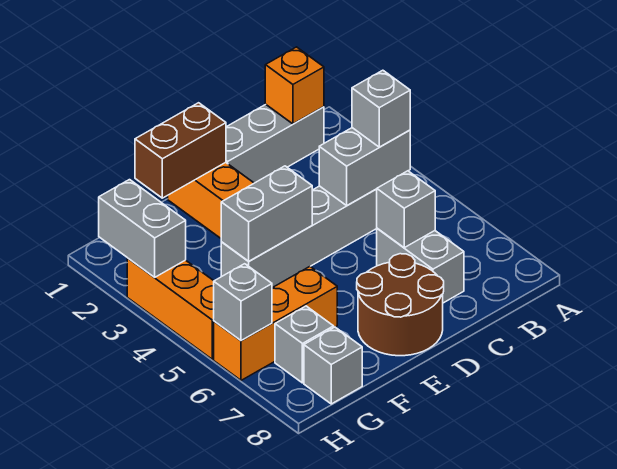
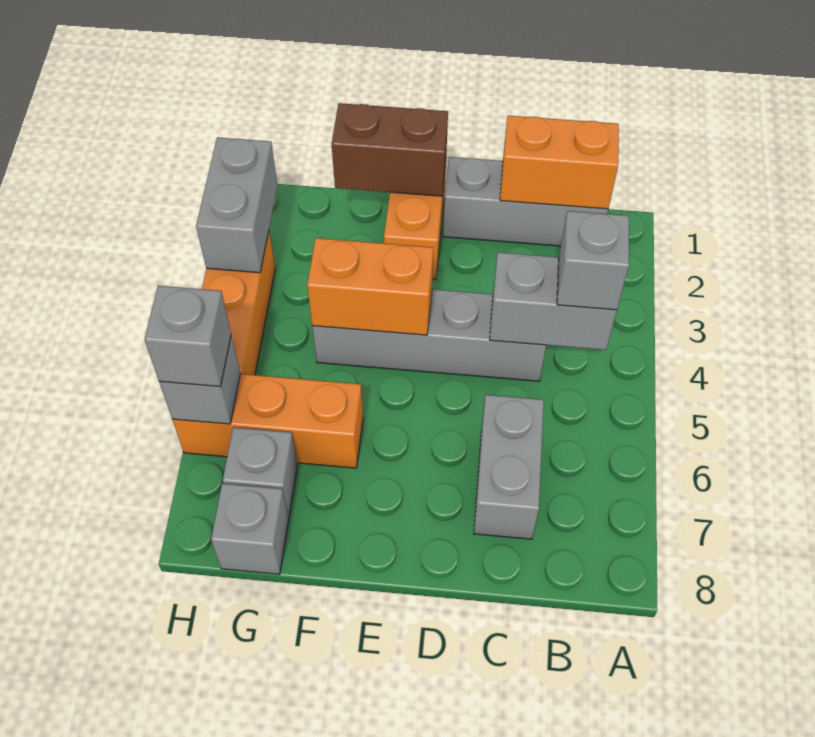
orange brick B1 level 2 -> orange brick B1:C1 level 2
grey brick C6 level 2 -> grey brick H6 level 3
brown round brick D7:E8 level 1 -> none
grey brick E4:F4 level 2 -> orange brick E4:F4 level 2

